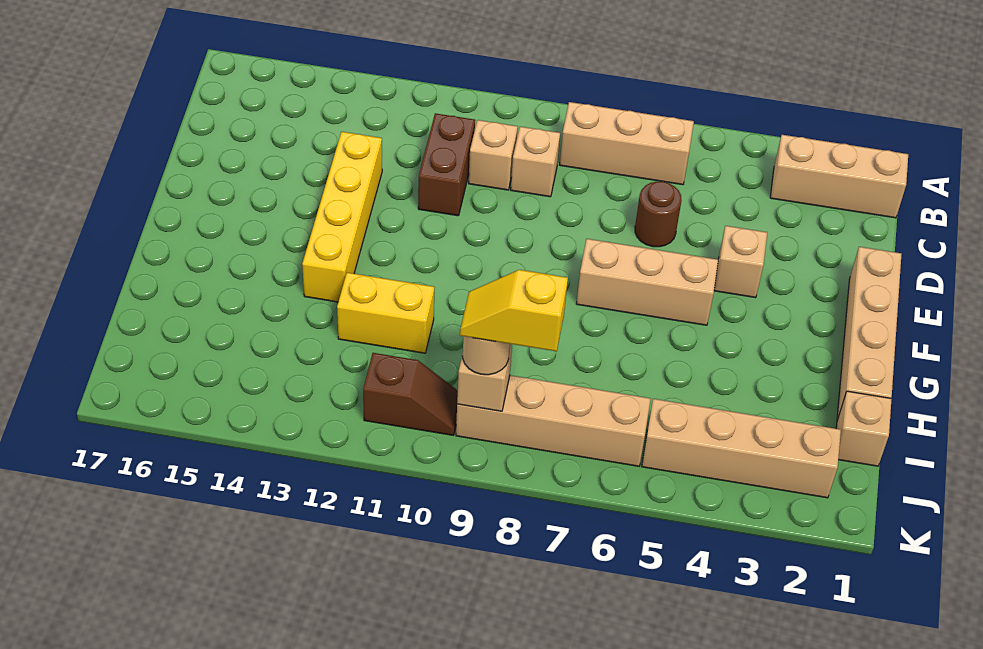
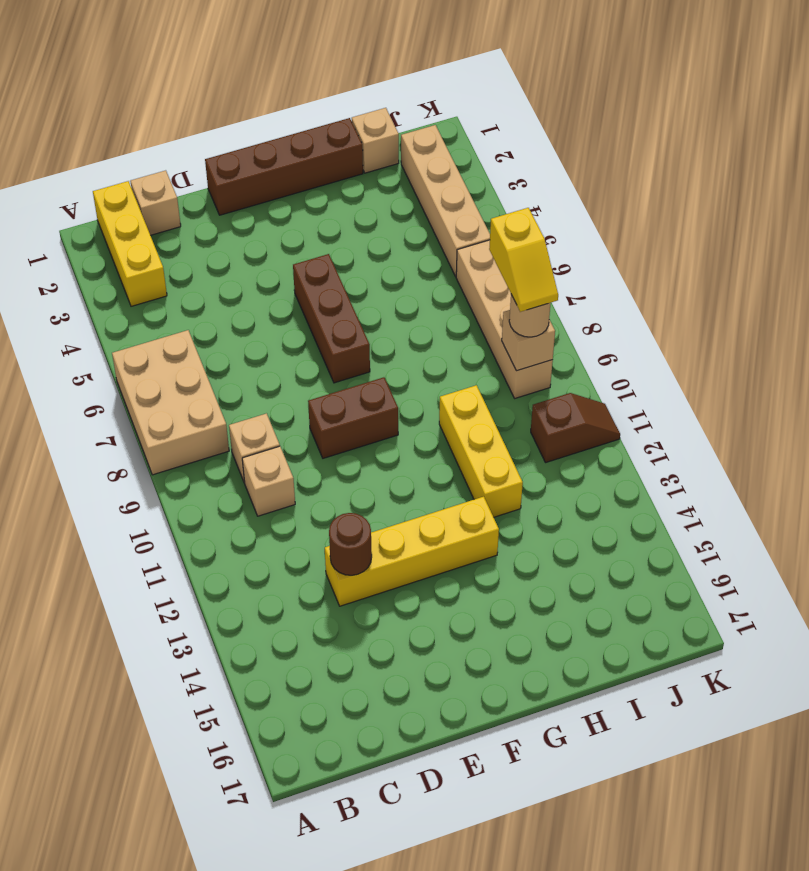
tan brick B1:B3 level 1 -> yellow brick B1:B3 level 1
tan brick B6:B8 level 1 -> tan brick A6:B8 level 1
brown brick C11:D11 level 1 -> brown brick E9:F9 level 1
brown round brick D6 level 1 -> brown round brick D13 level 2
tan brick E1:H1 level 1 -> brown brick E1:H1 level 1
tan brick E4 level 1 -> tan brick C1 level 1
tan brick F5:F7 level 1 -> brown brick F5:F7 level 1
yellow brick H11:H12 level 1 -> yellow brick H10:H12 level 1
brown slope J10:J11 level 1 top 11 -> brown slope J11:K11 level 1 top J

